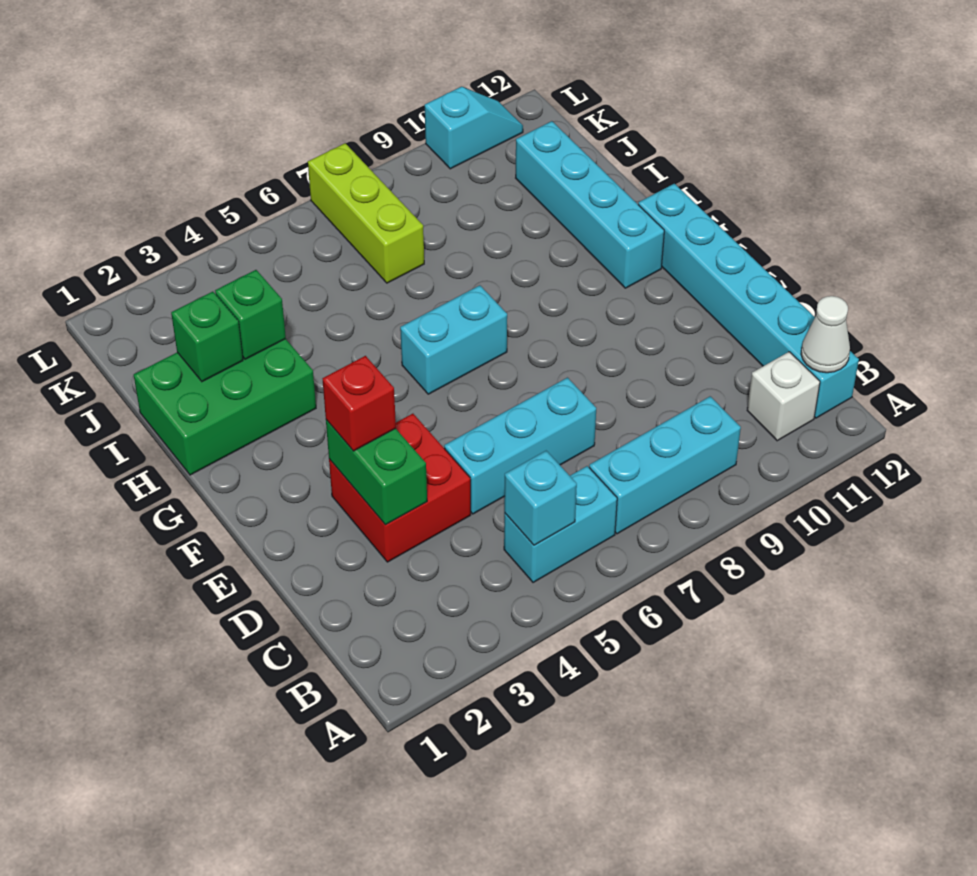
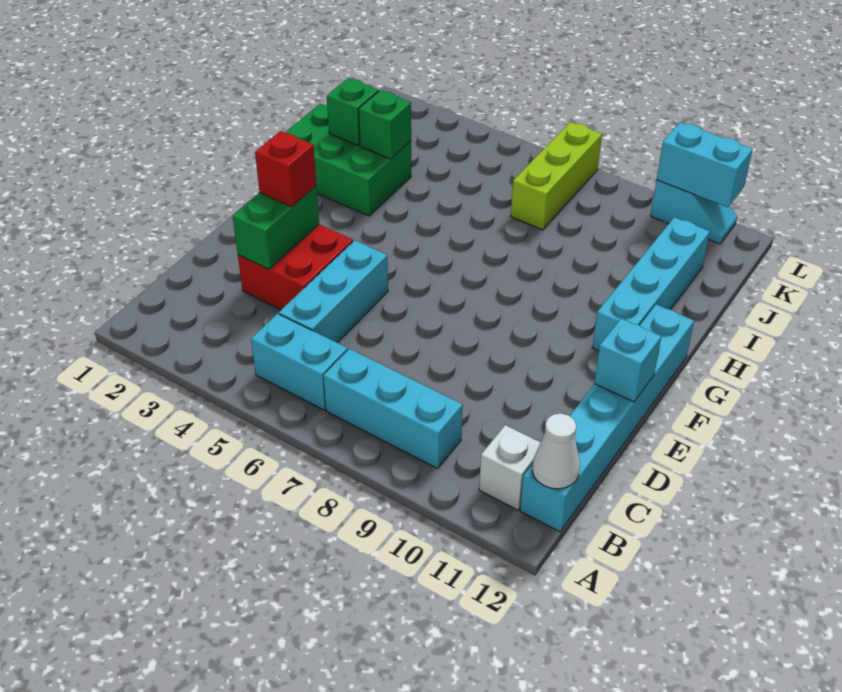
cyan brick B5 level 2 -> cyan brick E12 level 2
cyan brick D5:D7 level 1 -> cyan brick C5:E5 level 1
cyan brick G6:G7 level 1 -> cyan brick L10:L11 level 2

